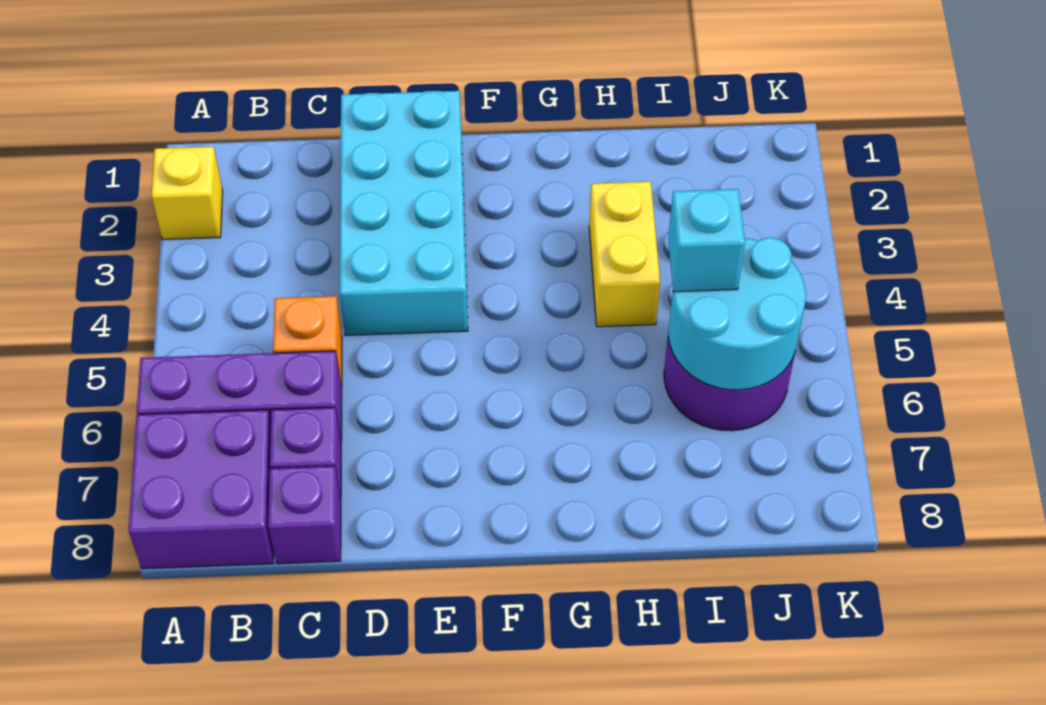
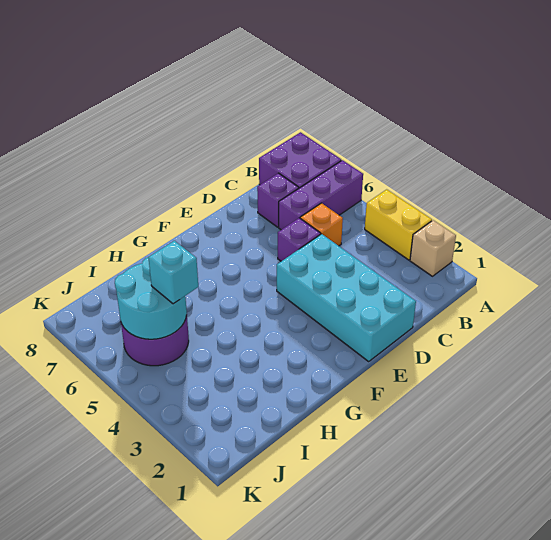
yellow brick A2 level 1 -> tan brick A2 level 1
purple brick C8 level 1 -> purple brick D5 level 1
yellow brick H3:H4 level 1 -> yellow brick A3:A4 level 1

